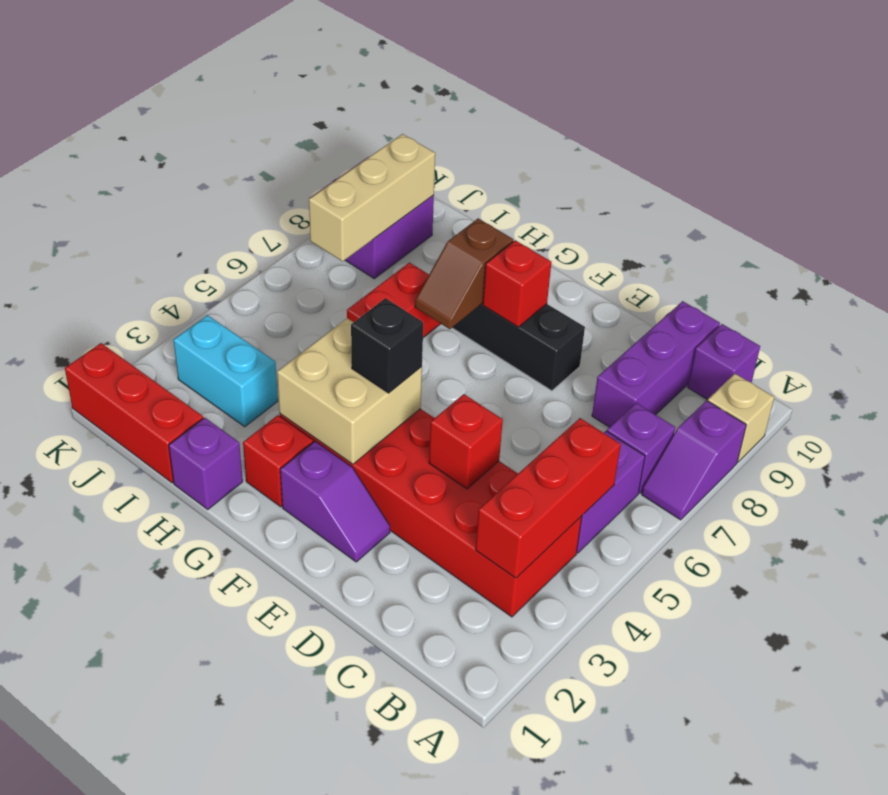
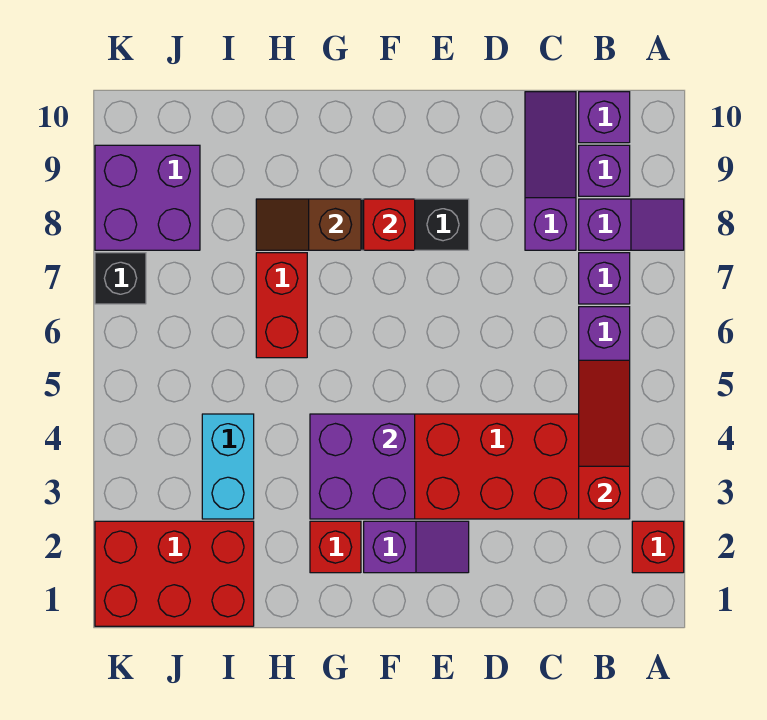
purple slope A7:A8 level 1 top 8 -> purple slope A8:B8 level 1 top B
tan brick A9 level 1 -> none
red brick B3:B5 level 2 -> red slope B3:B5 level 2 top 3
purple brick C8:C10 level 1 -> purple slope C8:C10 level 1 top 8
red brick D4 level 2 -> red brick A2 level 1
tan brick F3:G4 level 2 -> purple brick F3:G4 level 2
black brick F4 level 3 -> black brick K7 level 1
brown slope G7:G8 level 2 top 8 -> brown slope G8:H8 level 2 top G
purple brick H1 level 1 -> purple brick B9 level 1
red brick I1:K1 level 1 -> red brick I1:K2 level 1
cyan brick I3:J3 level 1 -> cyan brick I3:I4 level 1
tan brick J7:J9 level 2 -> none

